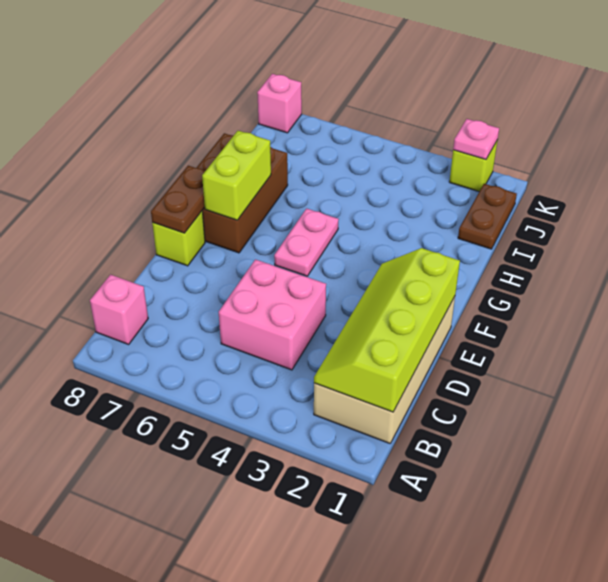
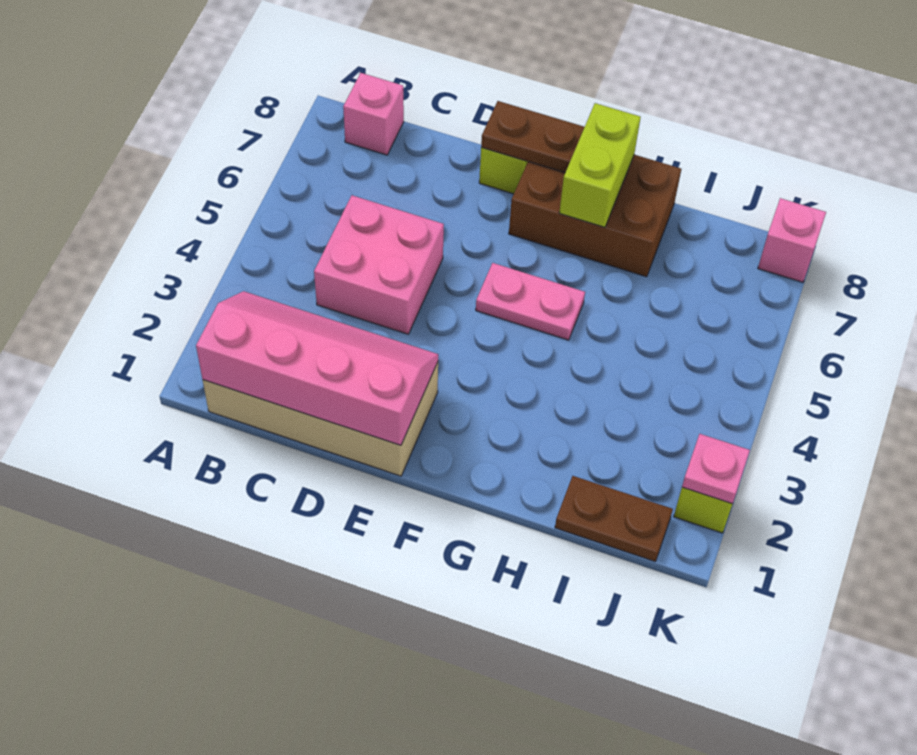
lime slope B1:E2 level 2 top 1 -> pink slope B1:E2 level 2 top 1
lime brick F7:G7 level 2 -> lime brick G7:G8 level 2

